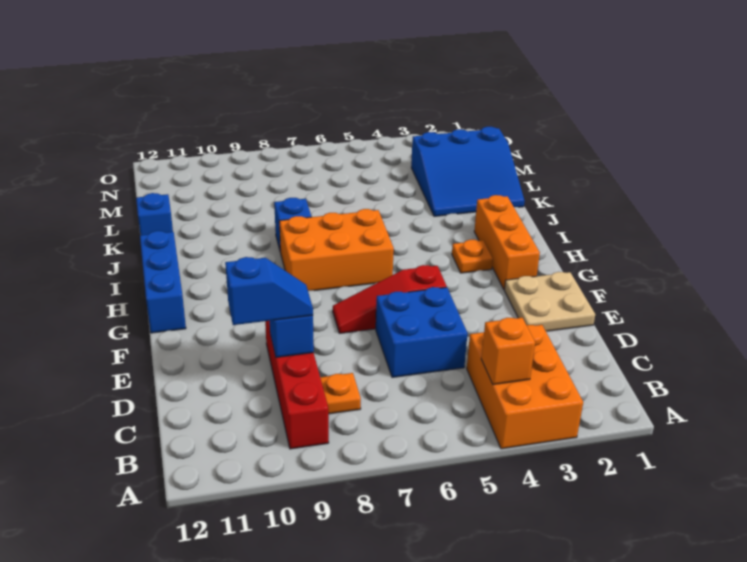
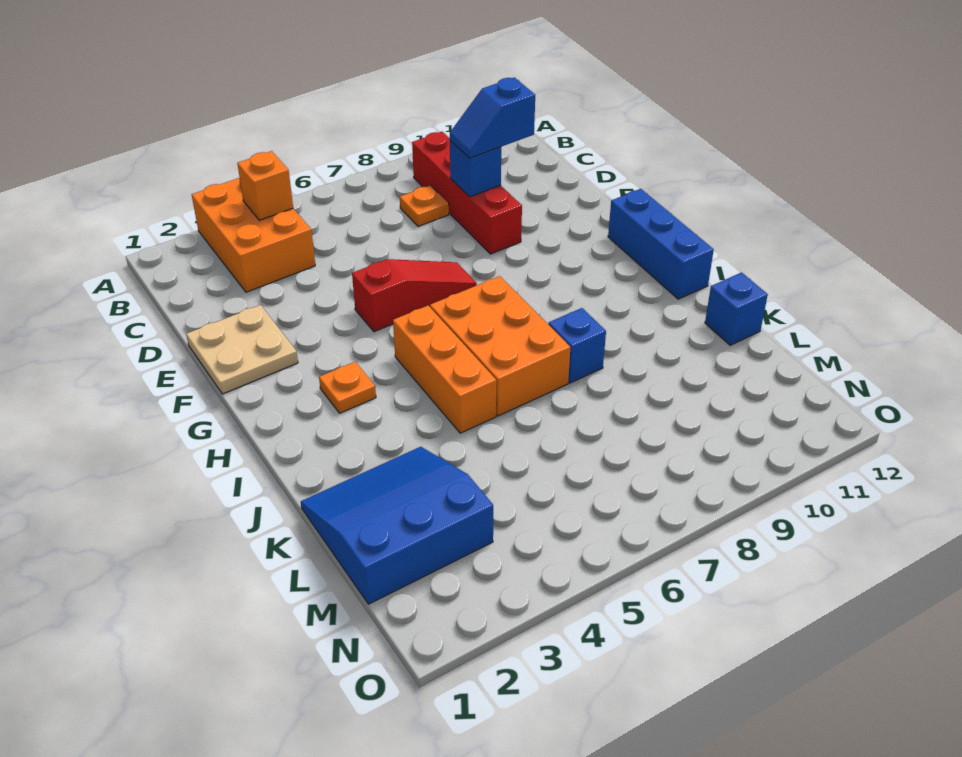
blue brick D5:E6 level 1 -> none
orange brick G2:I2 level 1 -> orange brick H5:J5 level 1
orange brick H6:I8 level 1 -> orange brick H6:J7 level 1

